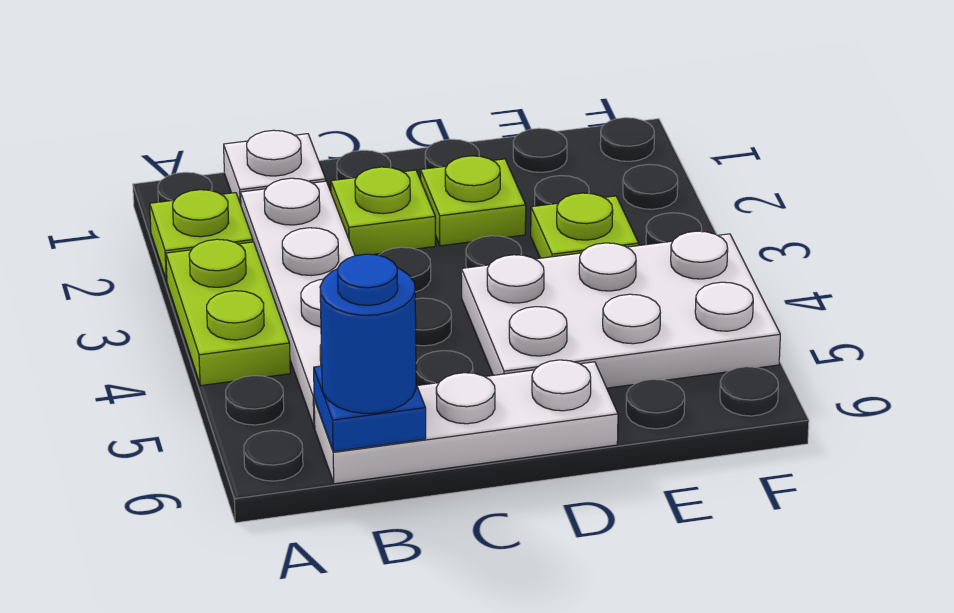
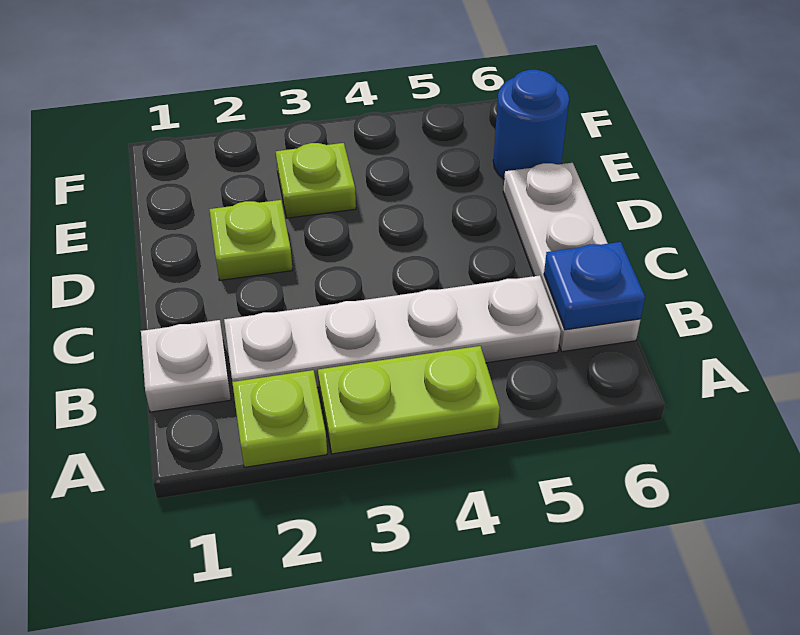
blue round brick B6 level 3 -> blue round brick E6 level 1
lime plate C2 level 1 -> none
white plate D4:F5 level 1 -> none

